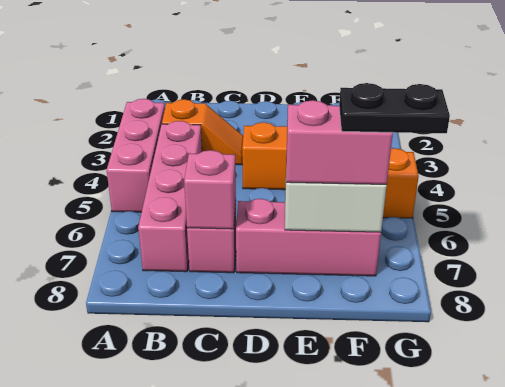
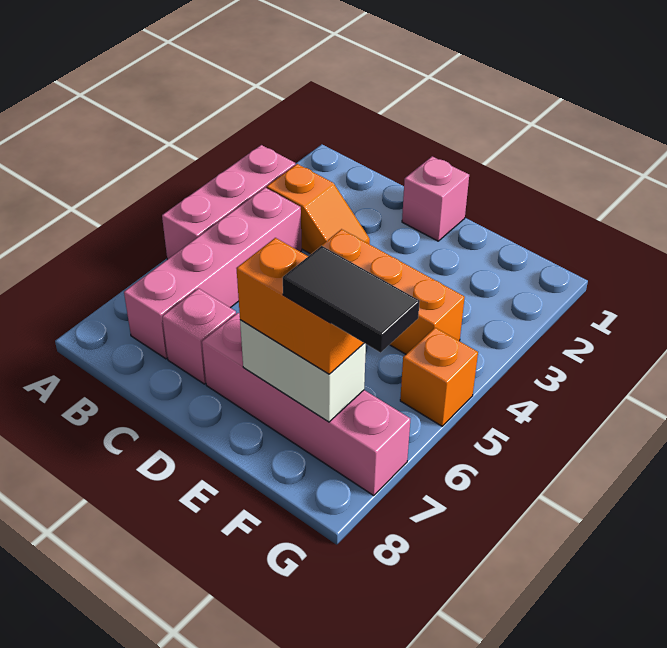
pink brick C7 level 2 -> pink brick D1 level 1
pink brick D7:F7 level 1 -> pink brick D7:G7 level 1
pink brick E7:F7 level 3 -> orange brick E7:F7 level 3
black plate F7:G7 level 4 -> black tile F7:G7 level 4

